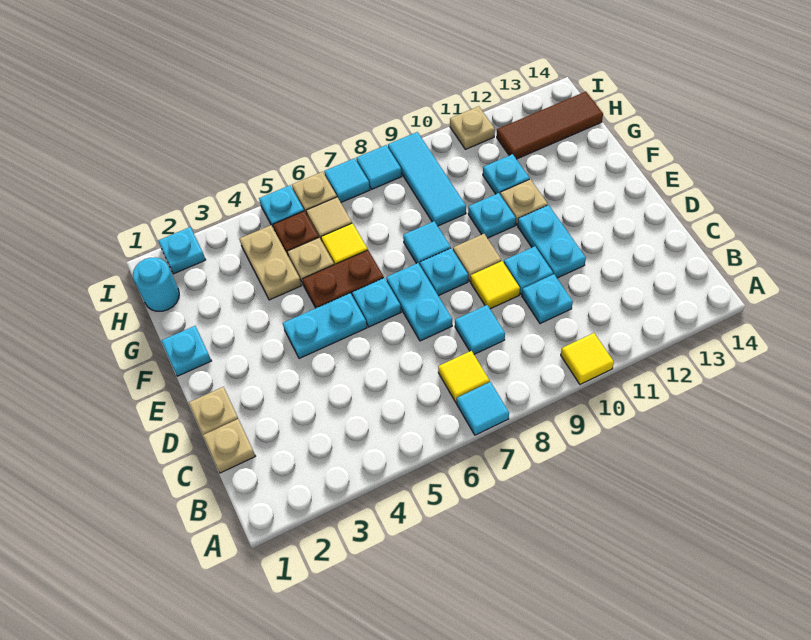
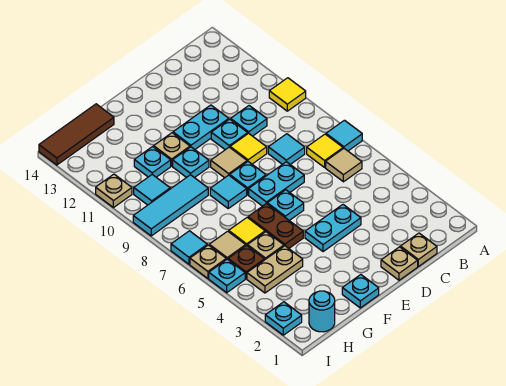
none -> tan tile B6 level 1
cyan plate E4:E5 level 1 -> cyan plate D4:E4 level 1
brown tile H12:H14 level 1 -> brown tile G14:I14 level 1
cyan tile I8 level 1 -> cyan tile H10 level 1

